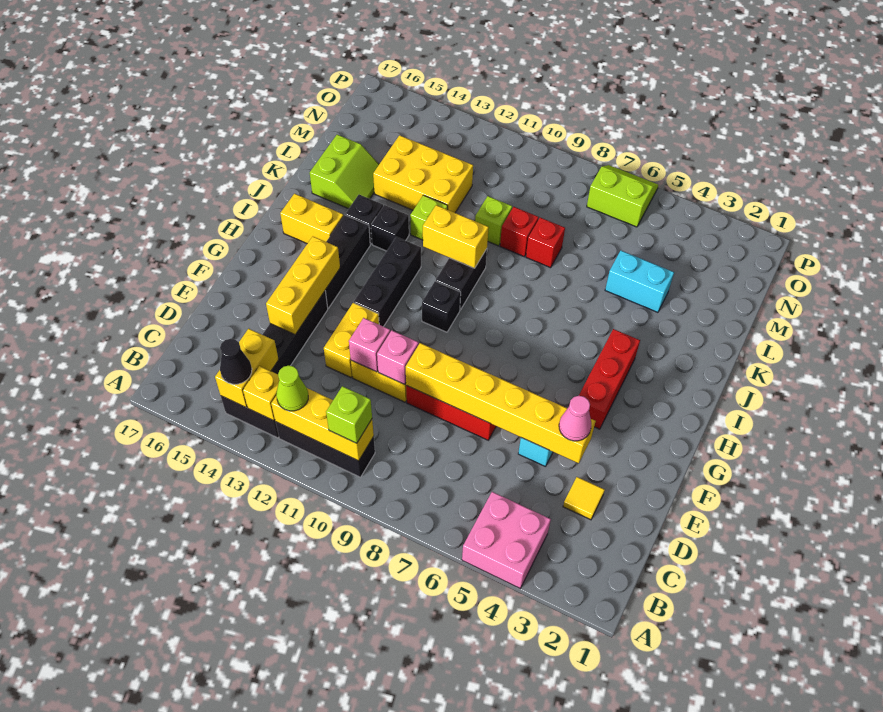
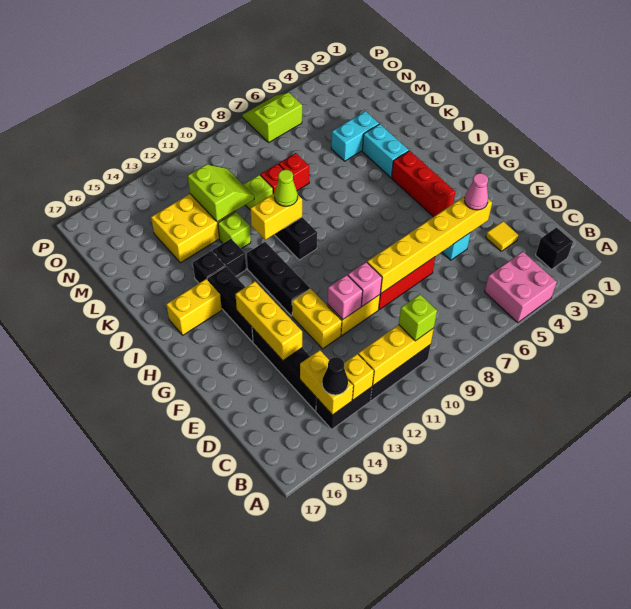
lime cone B12 level 3 -> lime cone J10 level 3
black brick H10 level 1 -> black brick B2 level 1
none -> cyan brick J4:K4 level 1
lime slope K15:L16 level 1 top 16 -> lime slope L11:M12 level 2 top 12

